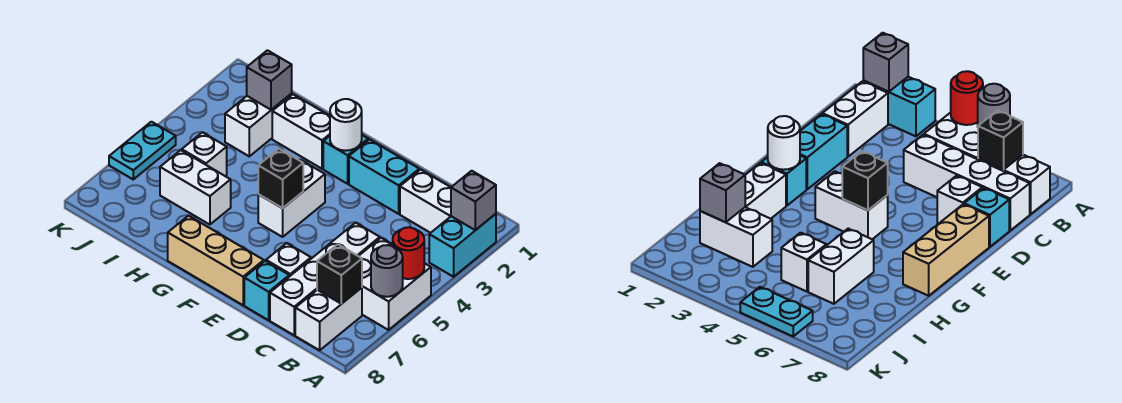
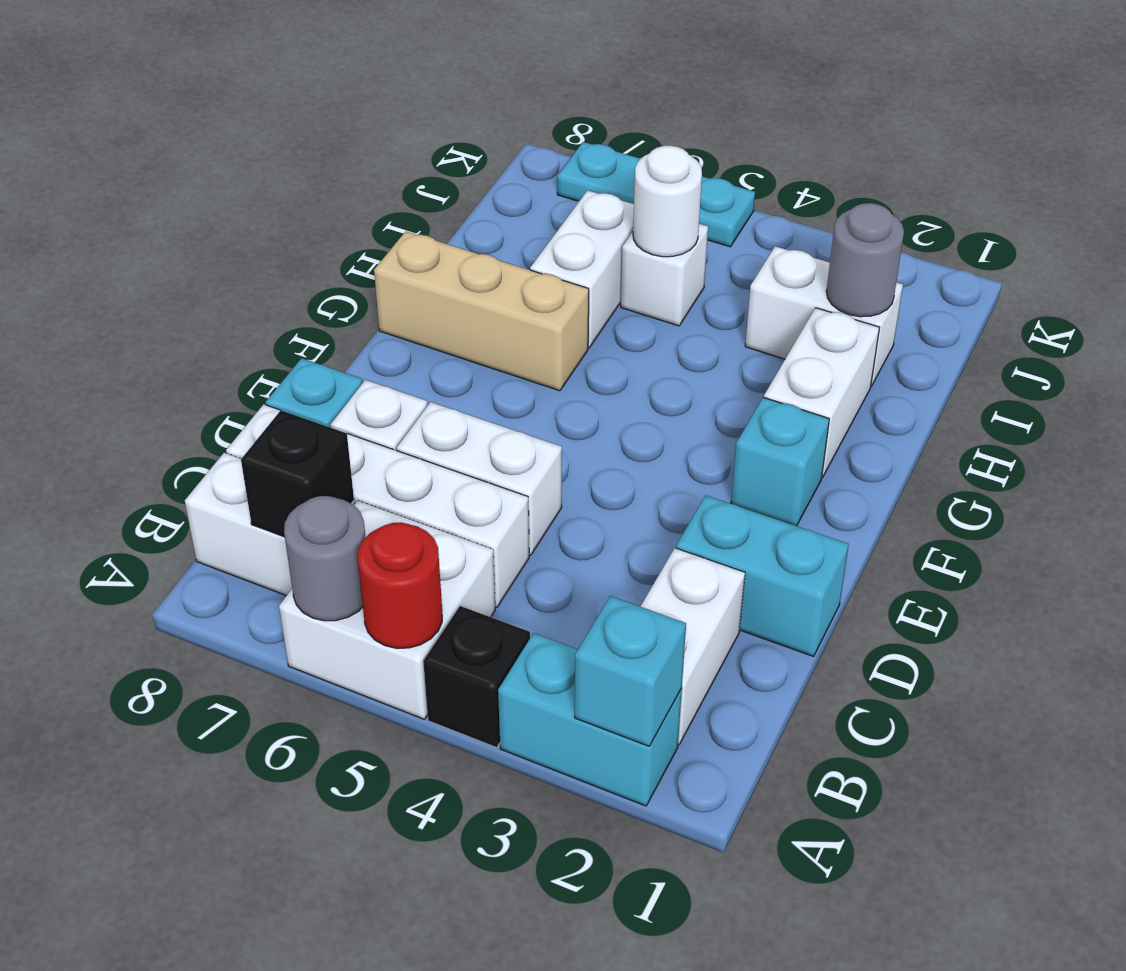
grey brick A2 level 2 -> cyan brick A2 level 2
cyan brick D2:E2 level 1 -> cyan brick D1:D2 level 1
tan brick E8:G8 level 1 -> tan brick G6:G8 level 1
white round brick F2 level 2 -> white round brick I5 level 2
white brick F4:F5 level 1 -> white brick D5:D6 level 1
black brick F5 level 2 -> black brick A4 level 1
grey brick I2 level 2 -> grey round brick I2 level 2
cyan plate K5:K6 level 1 -> cyan plate K5:K7 level 1

